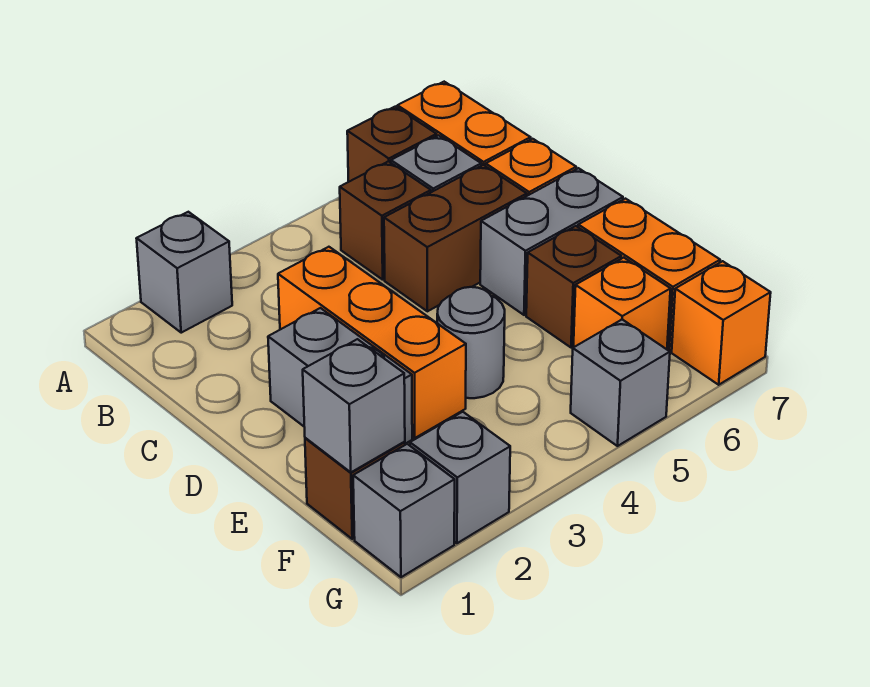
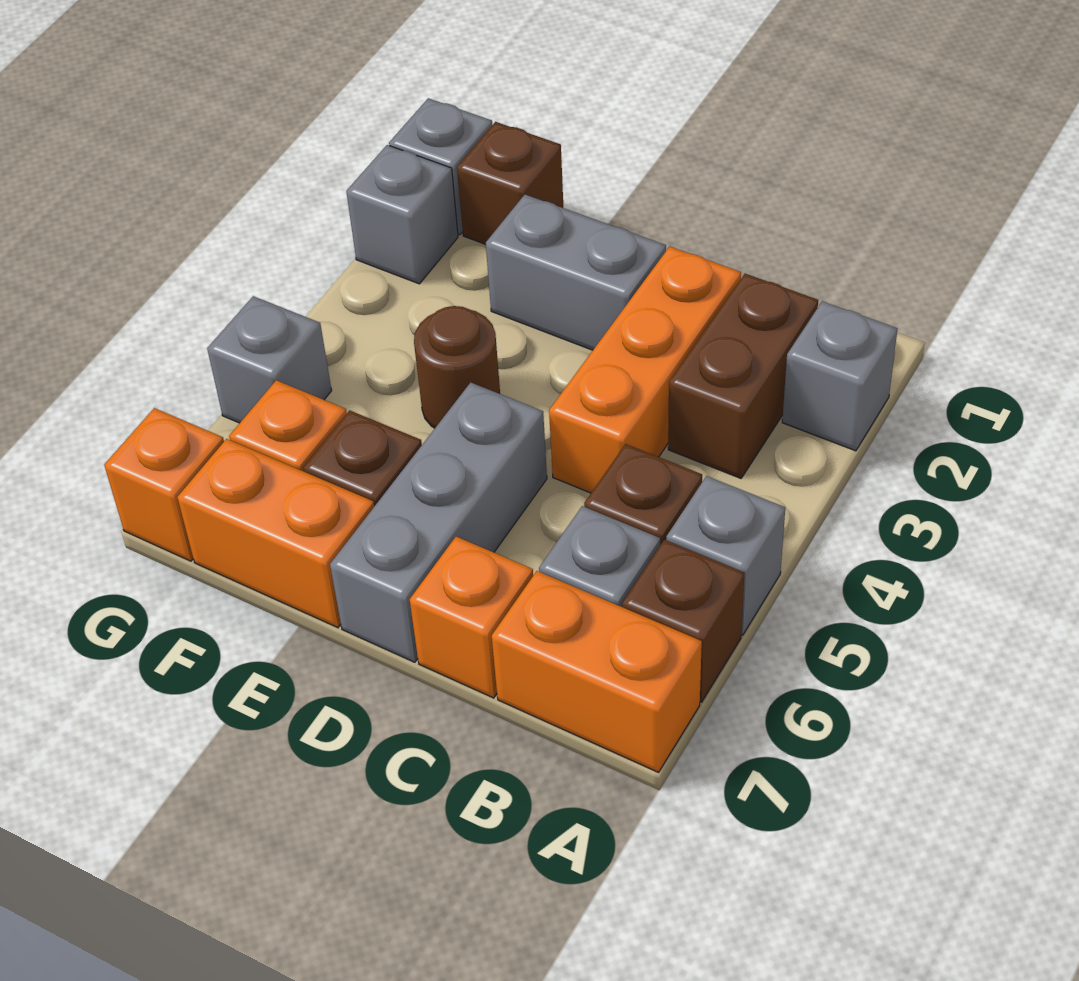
orange brick C3:E3 level 1 -> orange brick C2:C4 level 1
brown brick C5:C6 level 1 -> brown brick B2:B3 level 1
grey brick D6:D7 level 1 -> grey brick D5:D7 level 1
grey round brick E4 level 1 -> brown round brick E4 level 1
grey brick F1 level 2 -> grey brick A5 level 1

